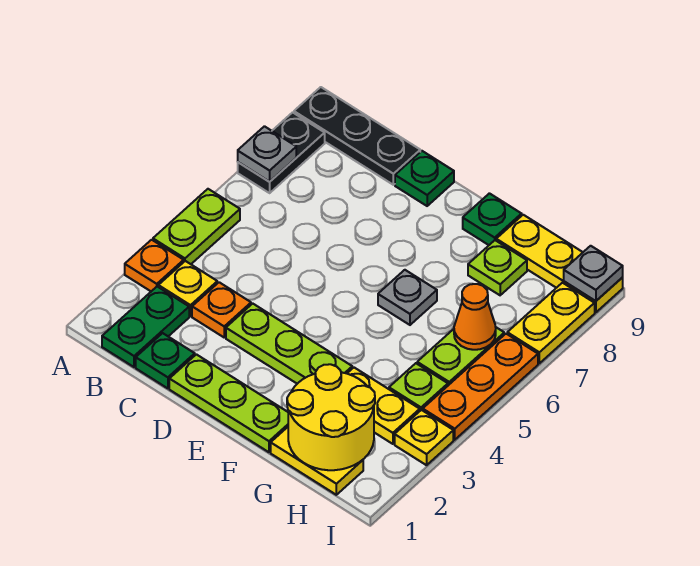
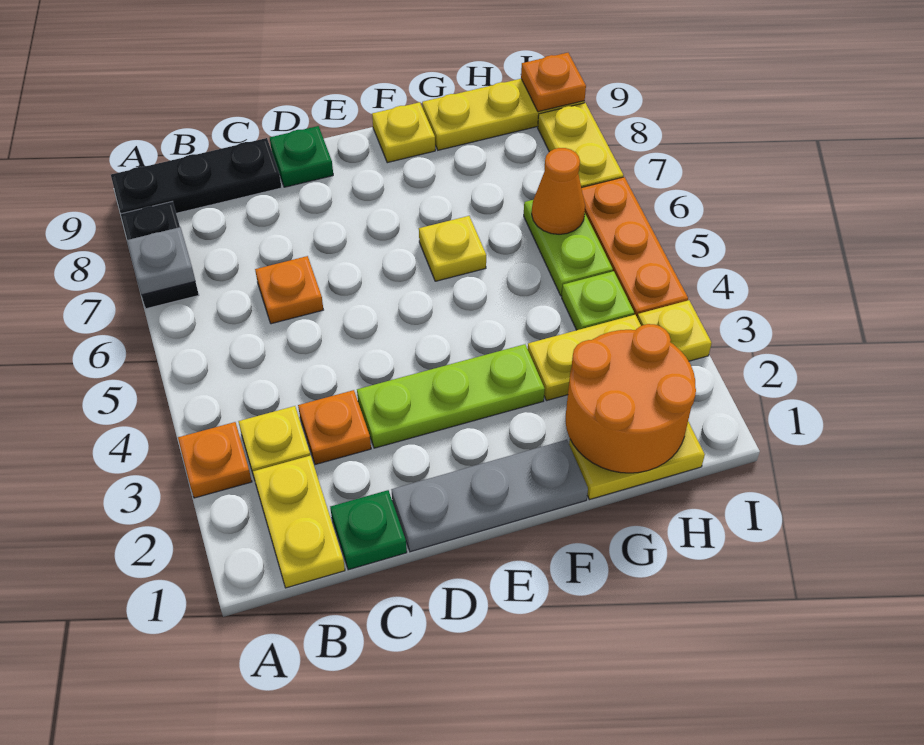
lime plate A4:A5 level 1 -> none
green plate B1:B2 level 1 -> yellow plate B1:B2 level 1
none -> orange plate C6 level 1
lime plate D1:F1 level 1 -> grey plate D1:F1 level 1
grey plate F6 level 1 -> yellow plate F6 level 1
green plate F9 level 1 -> yellow plate F9 level 1
yellow round brick G1:H2 level 2 -> orange round brick G1:H2 level 2
lime plate G8 level 1 -> none
grey plate I9 level 2 -> orange plate I9 level 2

